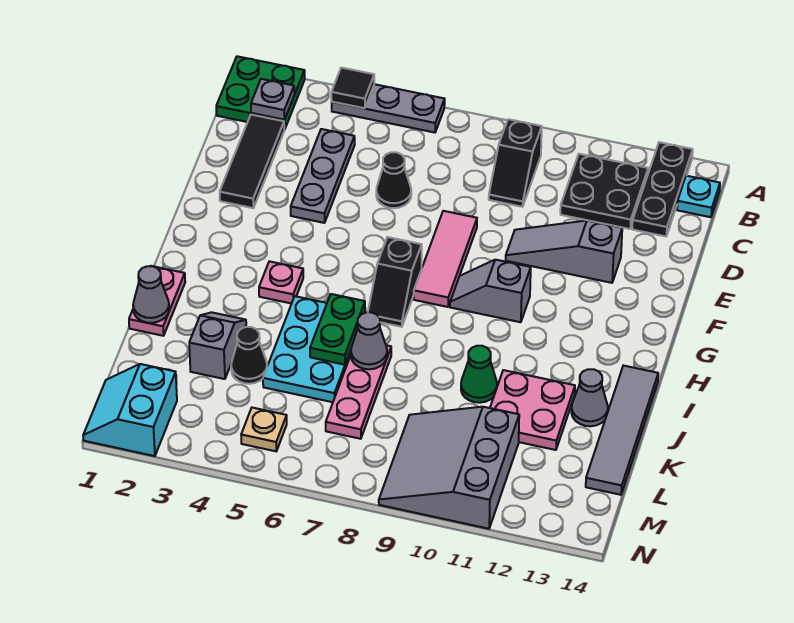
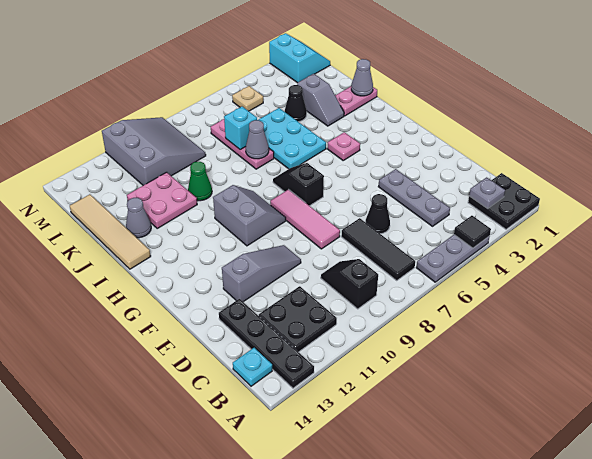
green plate A1:B2 level 1 -> black plate A1:B2 level 1
black plate A13:C13 level 1 -> black plate A13:D13 level 1
black tile C2:E2 level 1 -> black tile B7:D7 level 1
grey slope G9:G10 level 1 top 10 -> grey slope G9:H10 level 1 top 10
pink plate I1:J1 level 1 -> pink plate J1:J2 level 1
green plate I6:J6 level 2 -> none
grey tile I14:L14 level 1 -> tan tile I14:L14 level 1
none -> cyan brick K7 level 2

